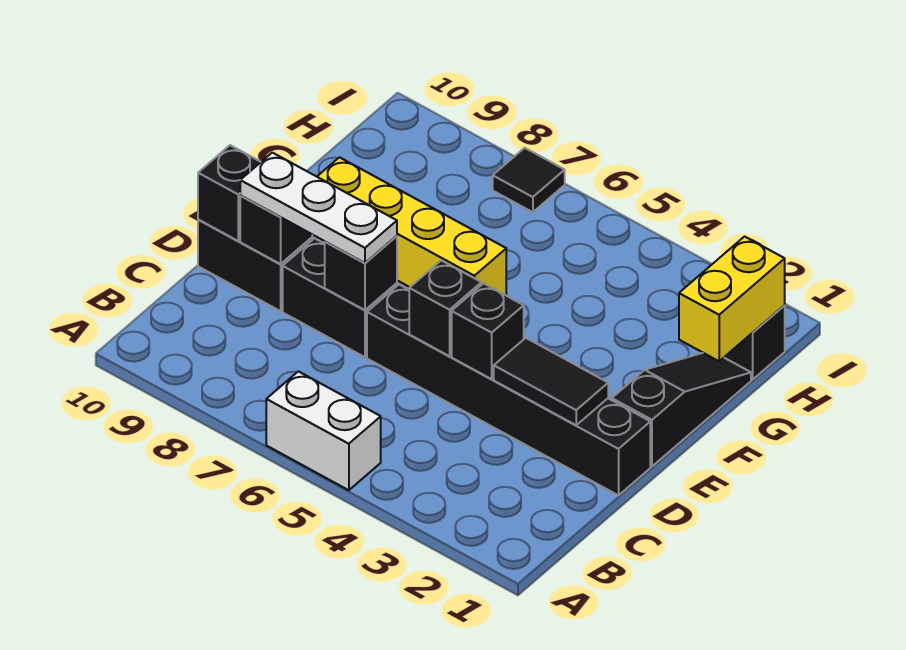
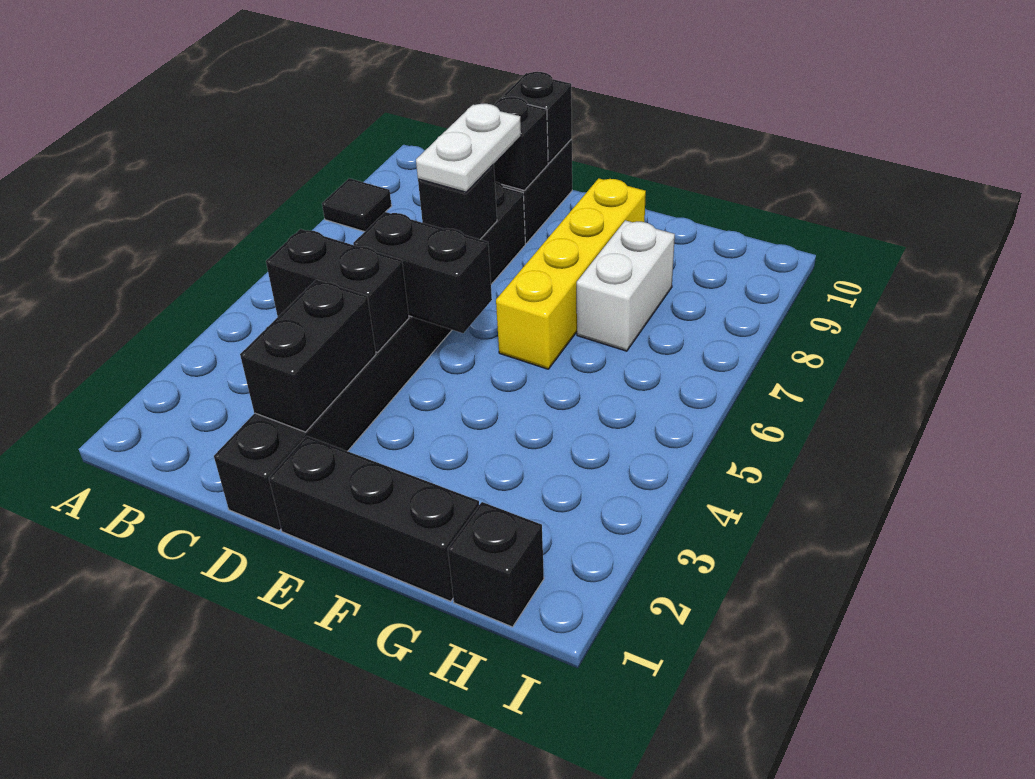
white brick A5:A6 level 1 -> white brick G7:G8 level 1
black tile D2:D3 level 2 -> black brick D2:D3 level 2
black brick D4 level 2 -> black brick C4:D4 level 2
black brick D5 level 2 -> black brick D5:E5 level 2
white plate D7:D9 level 3 -> white plate D7:D8 level 3
black slope E1:G1 level 1 top E -> black brick E1:G1 level 1
yellow brick G1:H1 level 2 -> none
black tile I7 level 1 -> black tile A8 level 1

